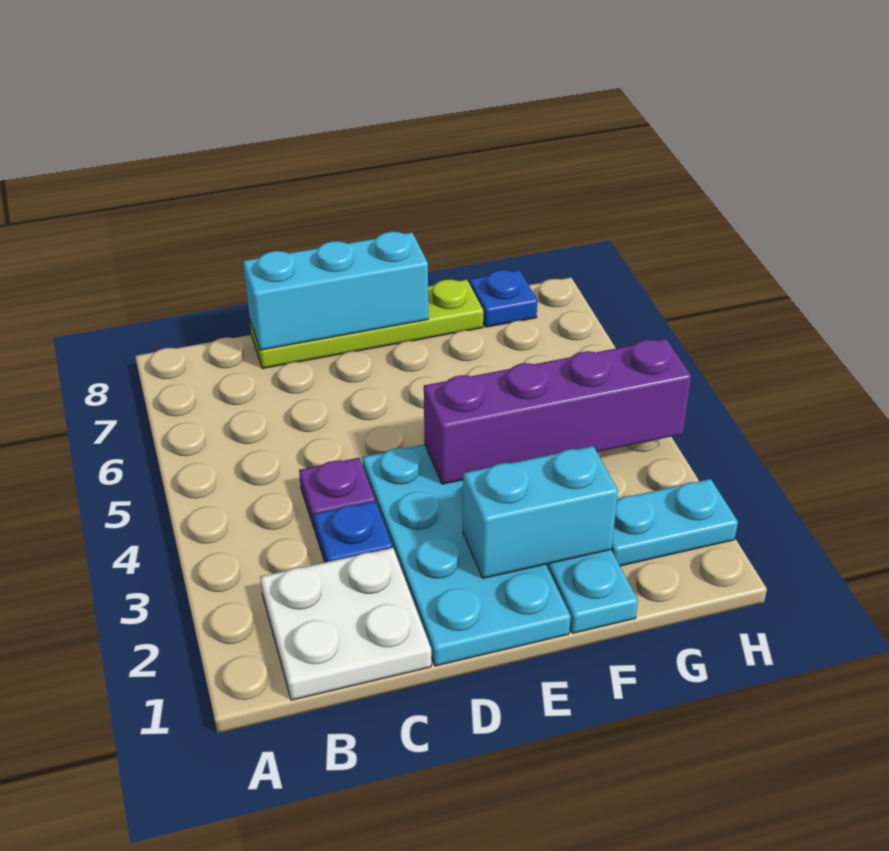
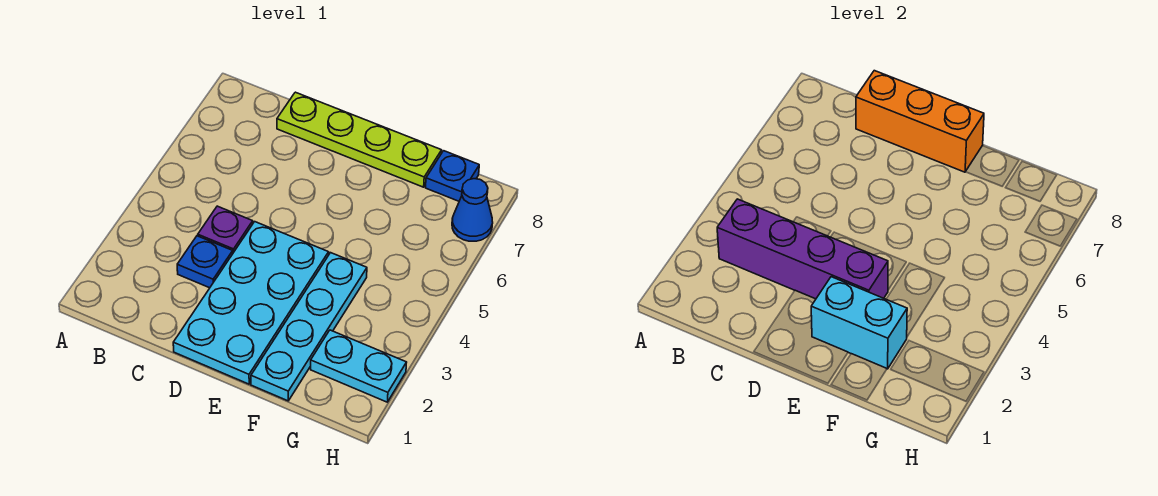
white plate B1:C2 level 1 -> none
cyan brick C8:E8 level 2 -> orange brick C8:E8 level 2
purple brick E4:H4 level 2 -> purple brick B3:E3 level 2
none -> blue cone H7 level 1

